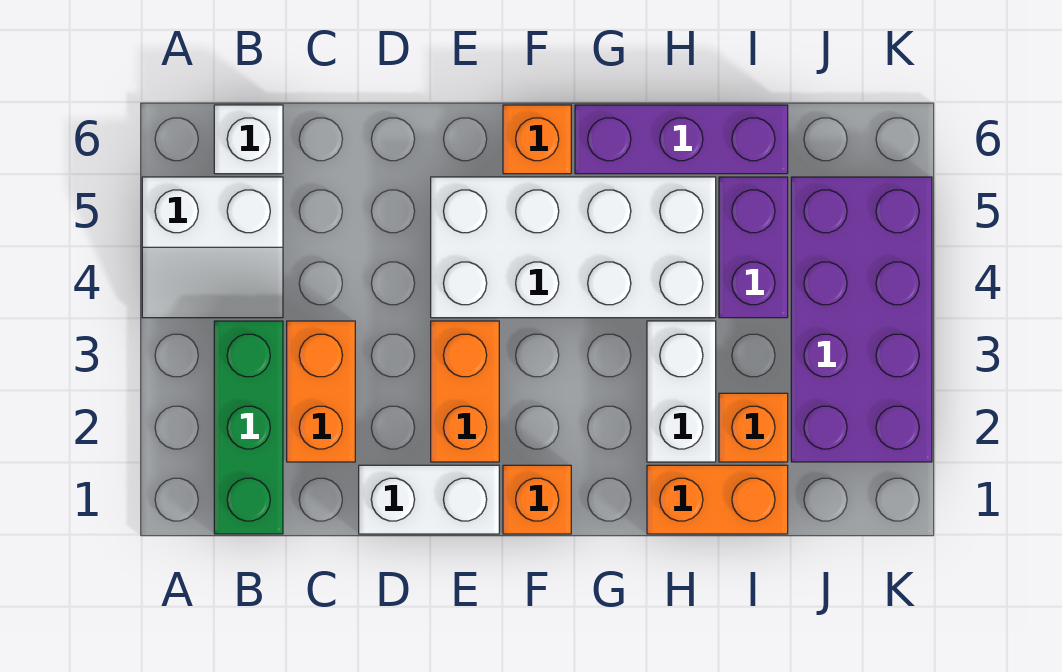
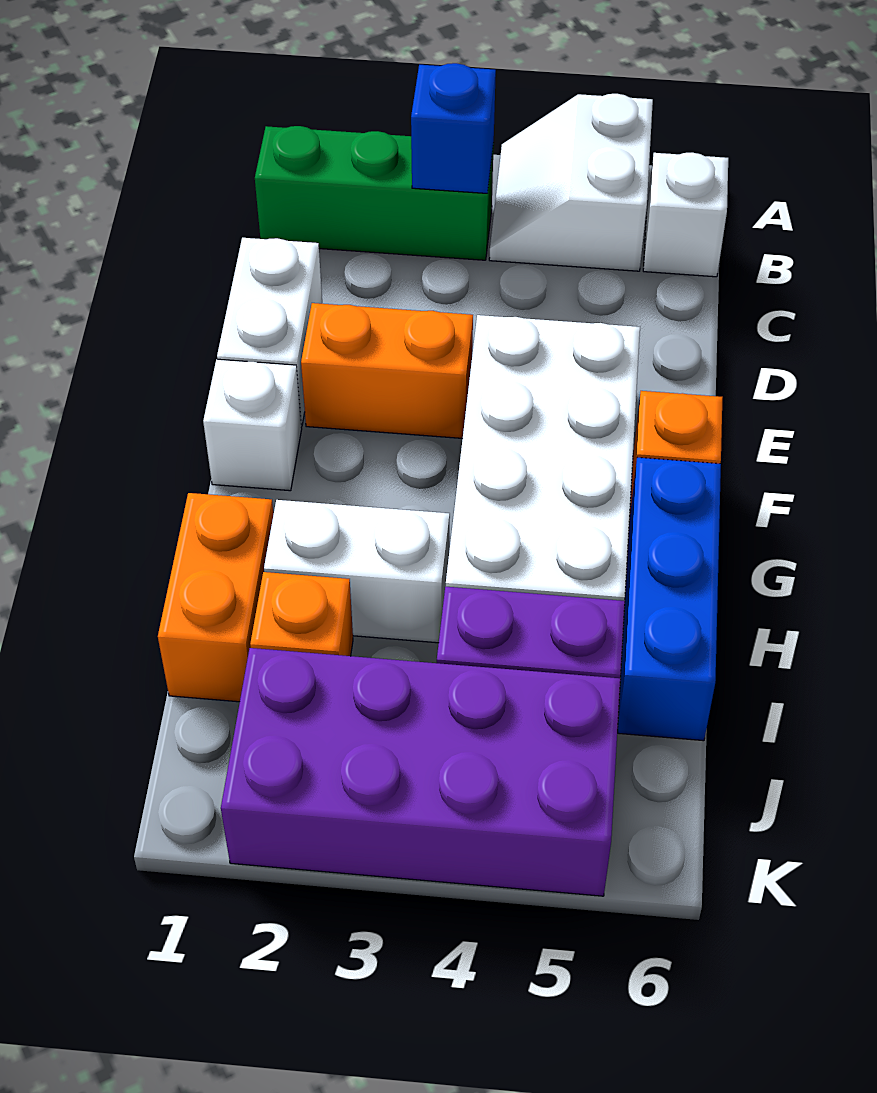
none -> blue brick B3 level 2
orange brick C2:C3 level 1 -> none
orange brick F1 level 1 -> white brick F1 level 1
purple brick G6:I6 level 1 -> blue brick G6:I6 level 1

